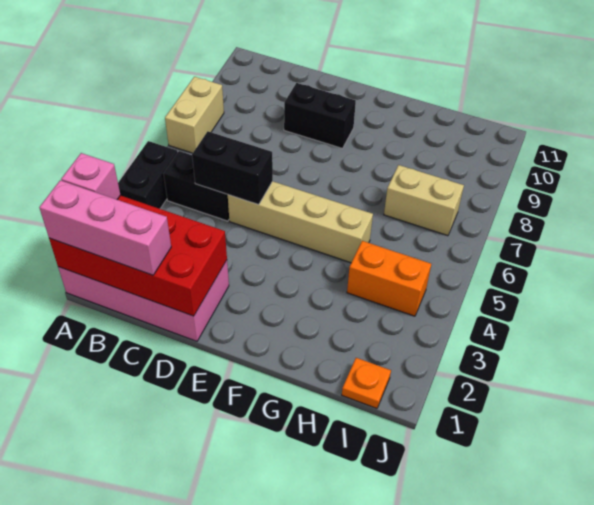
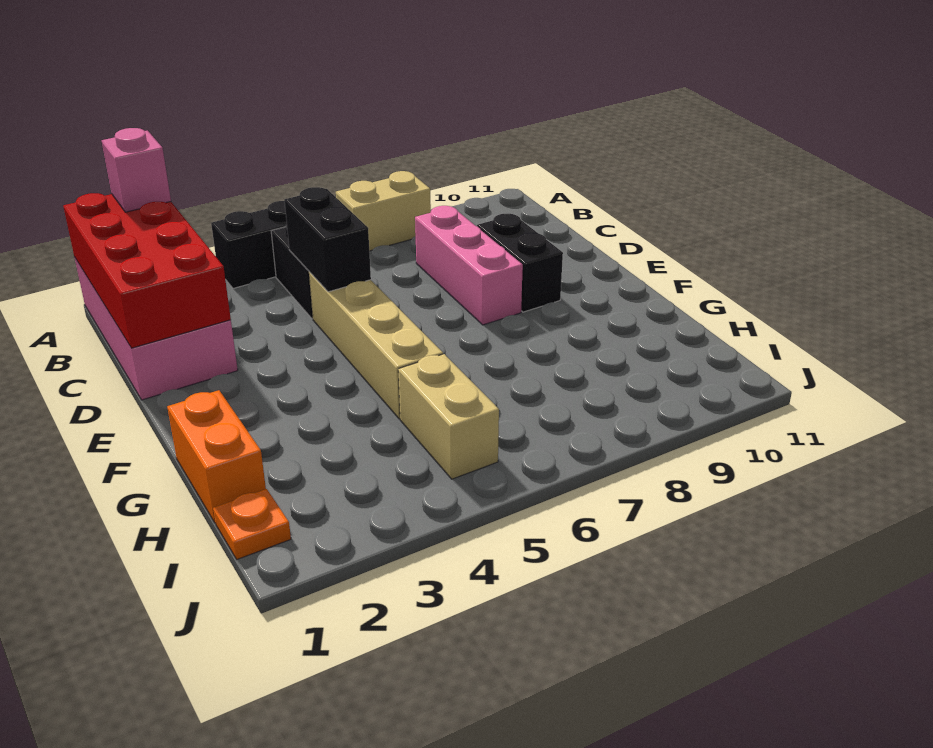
pink brick A1:C1 level 3 -> pink brick C8:E8 level 1
orange brick H4:I4 level 1 -> orange brick G1:H1 level 1
tan brick H7:I7 level 1 -> tan brick H5:I5 level 1

